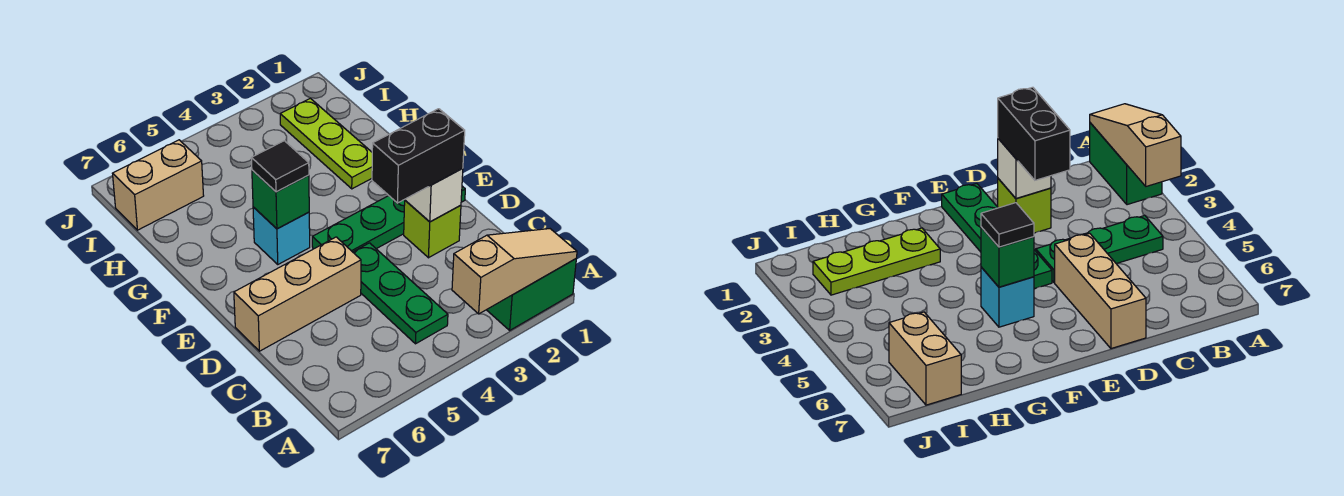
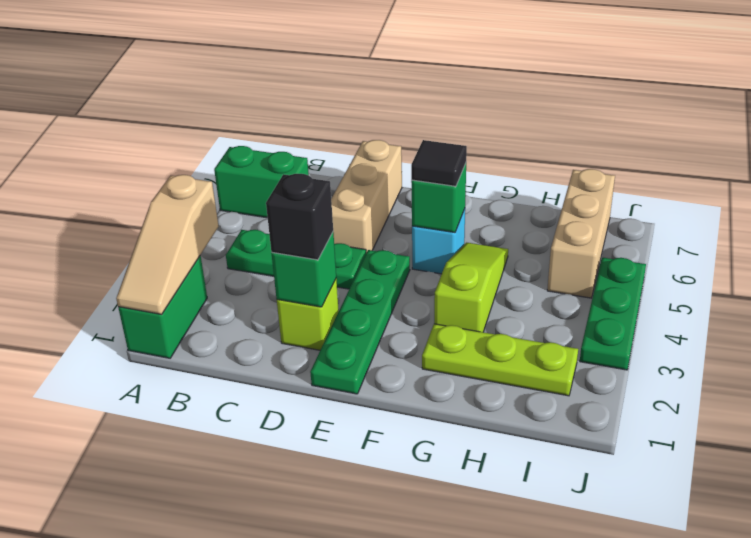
none -> green brick A6:B6 level 1
white brick D2 level 2 -> green brick D2 level 2
black brick D2:D3 level 3 -> black brick D2 level 3
none -> lime slope G3:G5 level 1 top 3
tan brick I6:I7 level 1 -> tan brick I5:I7 level 1
none -> green plate J3:J5 level 1

